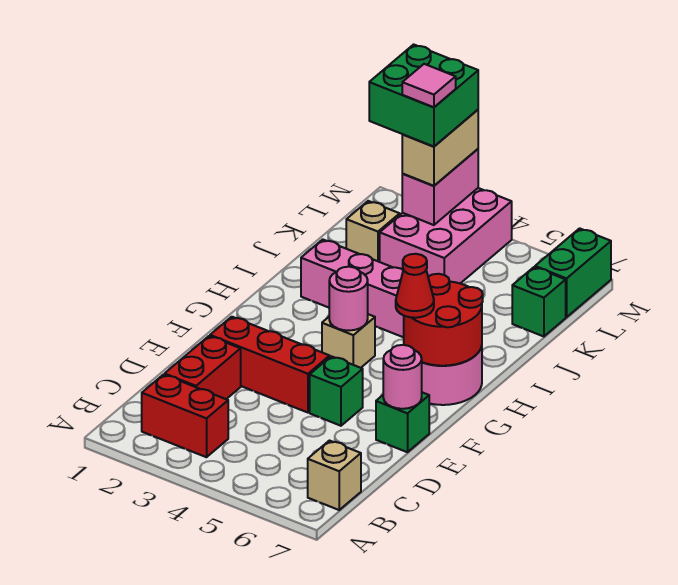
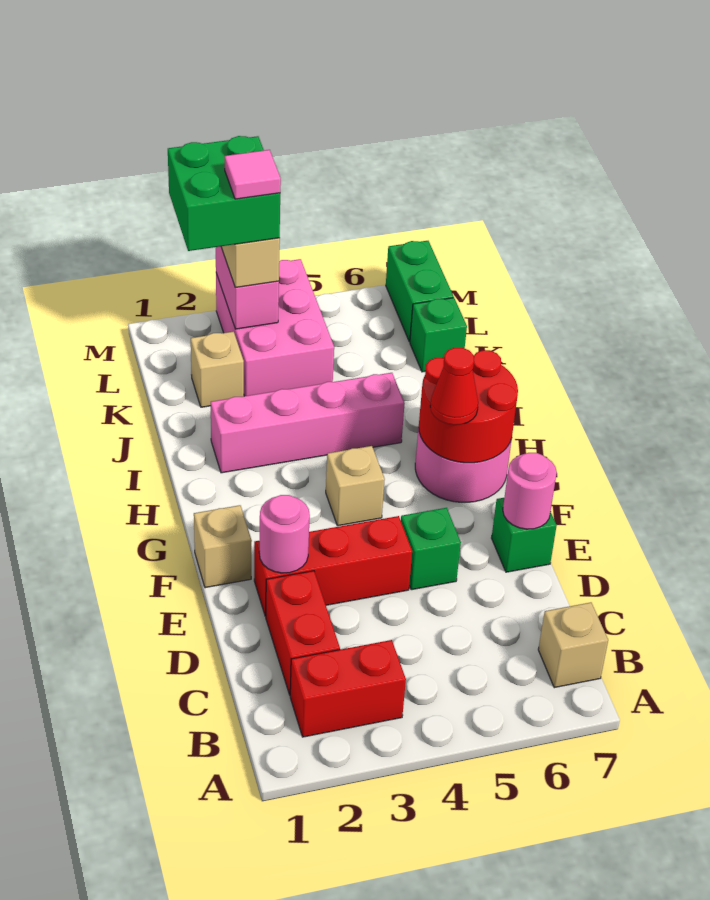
none -> tan brick F1 level 1
pink round brick G4 level 2 -> pink round brick E2 level 2

